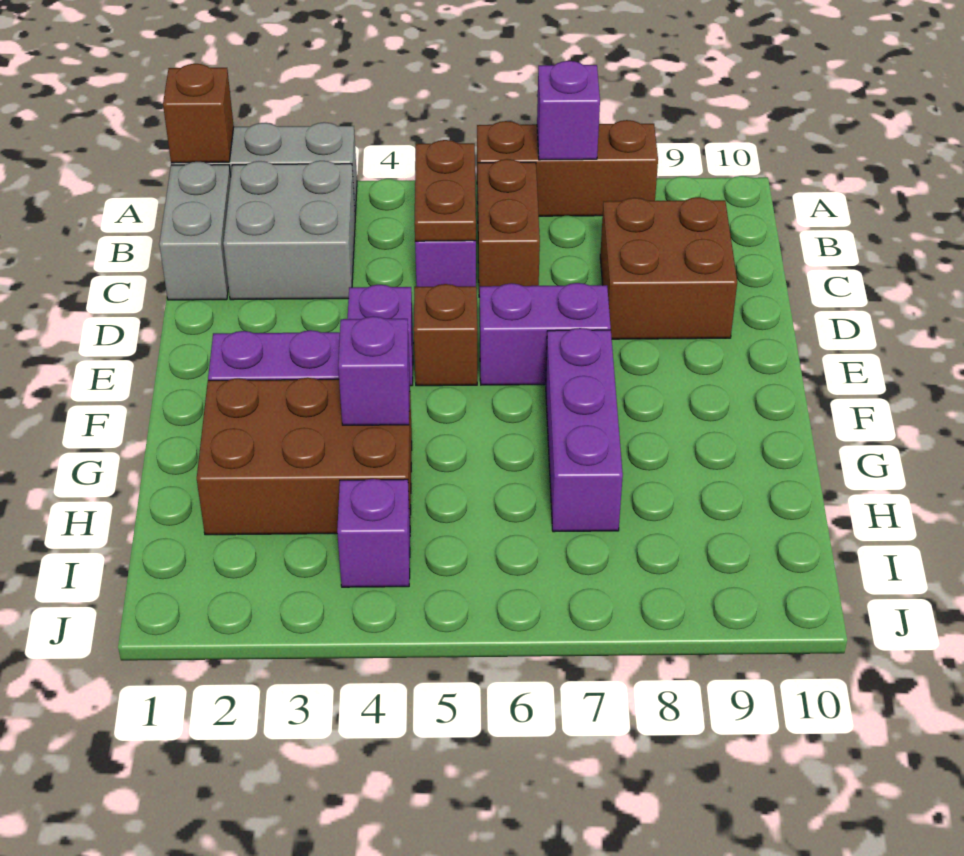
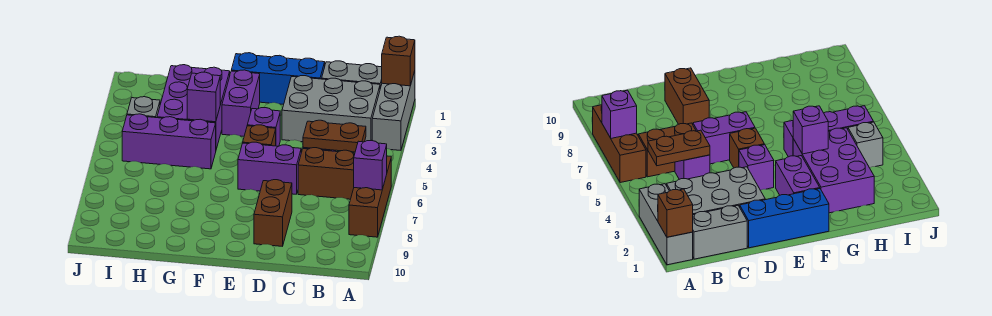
grey brick B2:C3 level 1 -> grey brick B2:D3 level 1
brown brick C8:D9 level 1 -> brown brick D8:D9 level 1
none -> blue brick D1:F1 level 1
purple brick E6:E7 level 1 -> purple brick D6:E6 level 1
purple brick F7:H7 level 1 -> purple brick G5:I5 level 1
brown brick G2:H4 level 1 -> purple brick G2:H4 level 1
purple brick I4 level 1 -> grey brick I4 level 1

